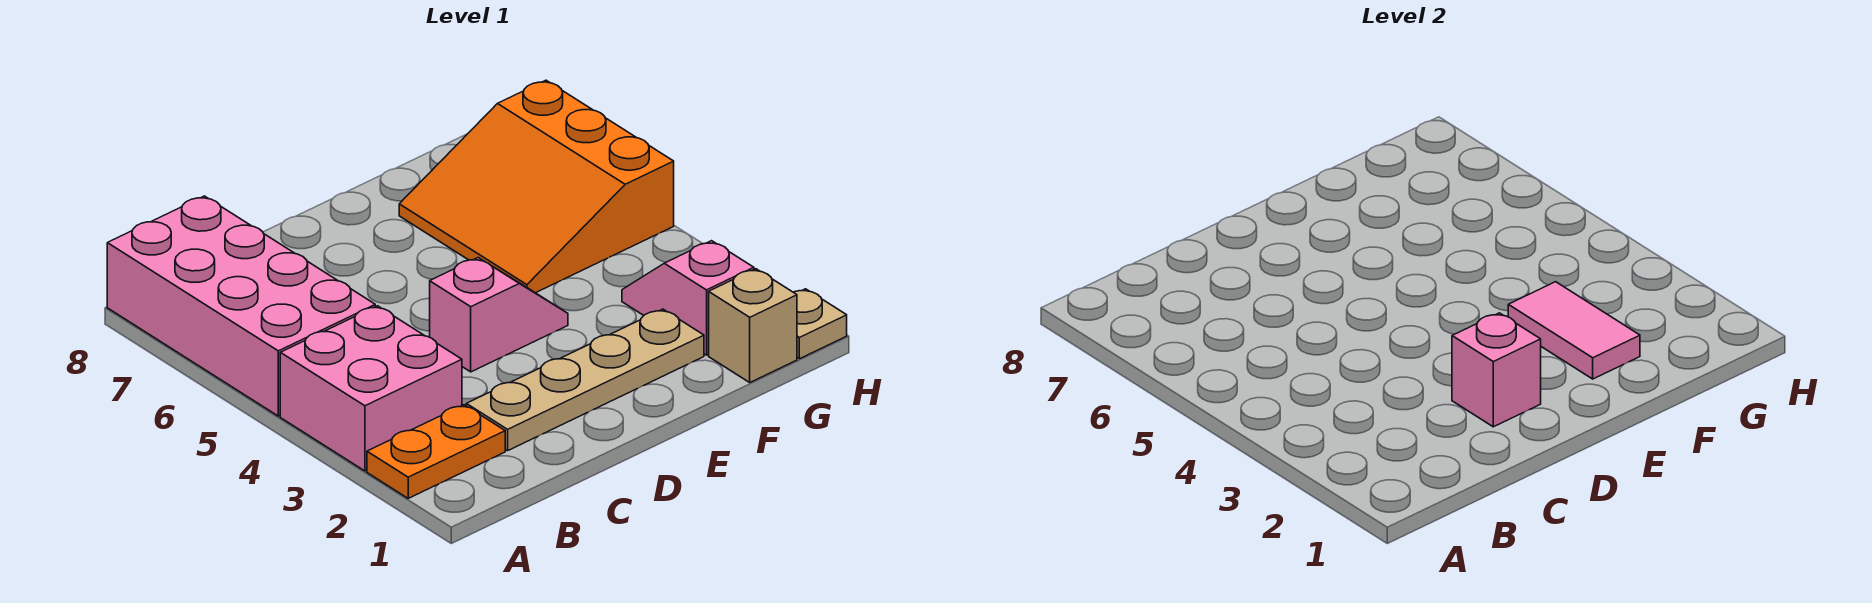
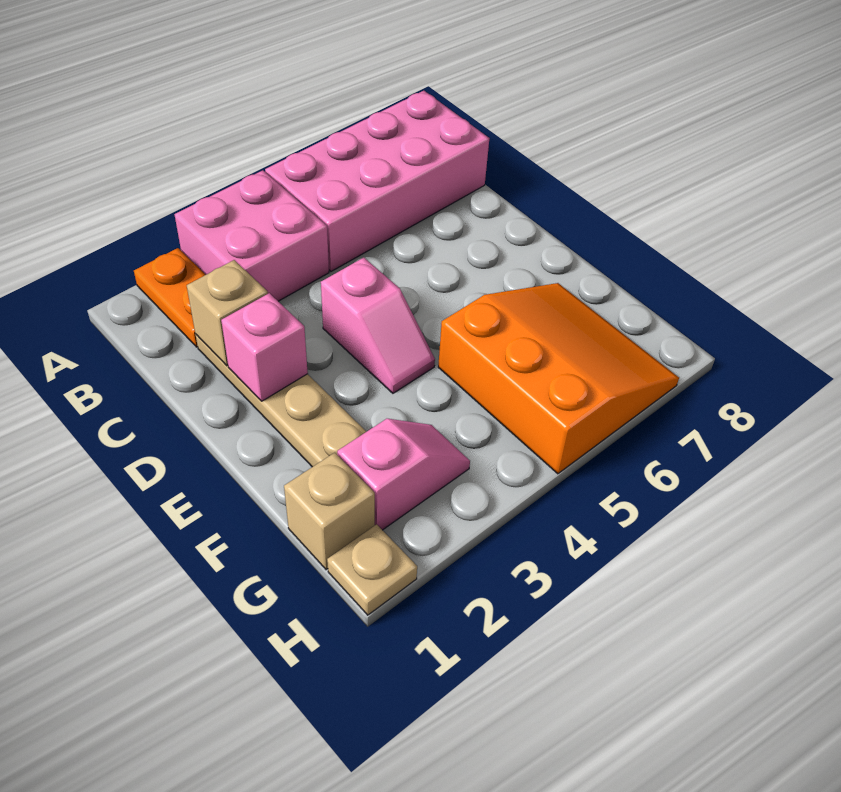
none -> tan brick C2 level 2
pink tile F2:F3 level 2 -> none
orange slope F5:H7 level 1 top H -> orange slope F5:H7 level 1 top 5

